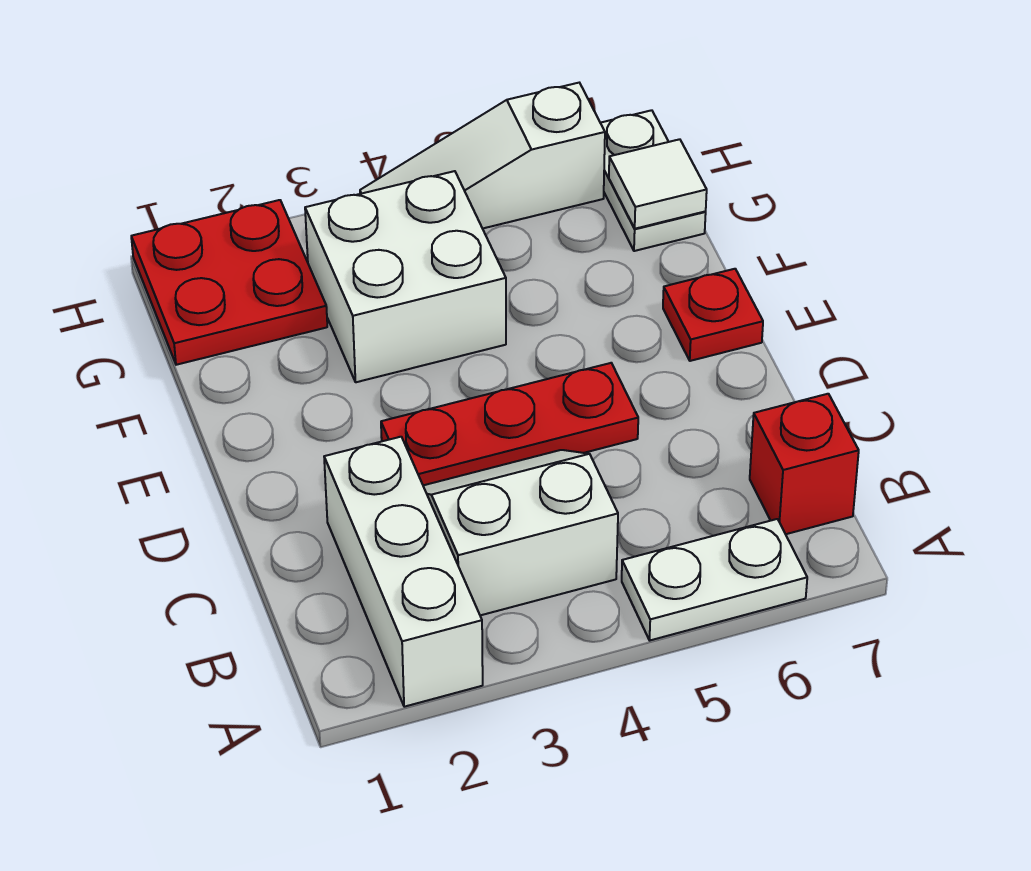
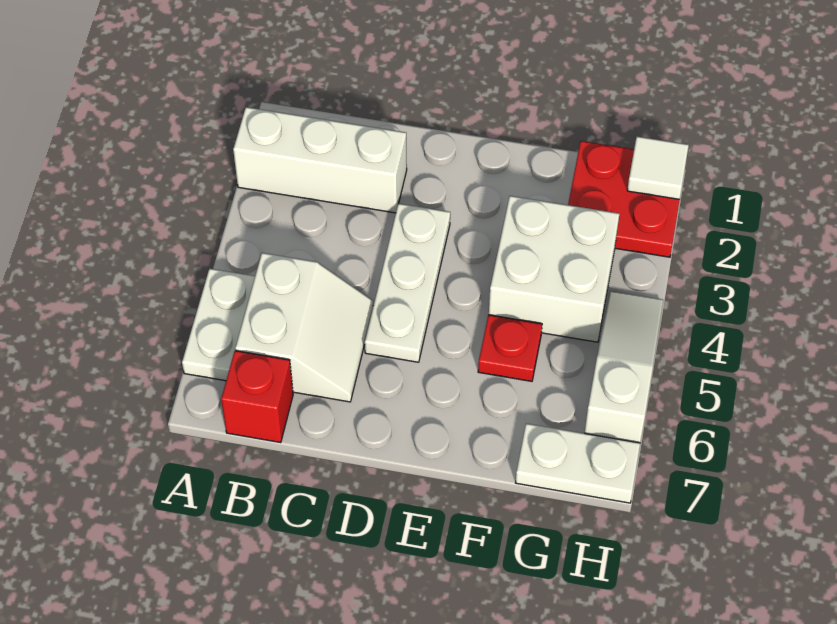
white slope B3:C4 level 1 top B -> white slope B5:C6 level 1 top B
red plate D3:D5 level 1 -> white plate D3:D5 level 1
red plate E7 level 1 -> red plate F5 level 1
white tile G7 level 2 -> white tile H1 level 2

